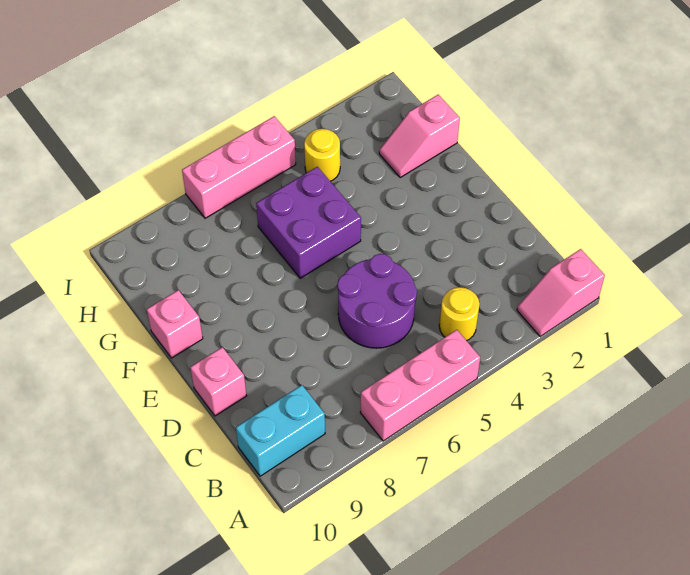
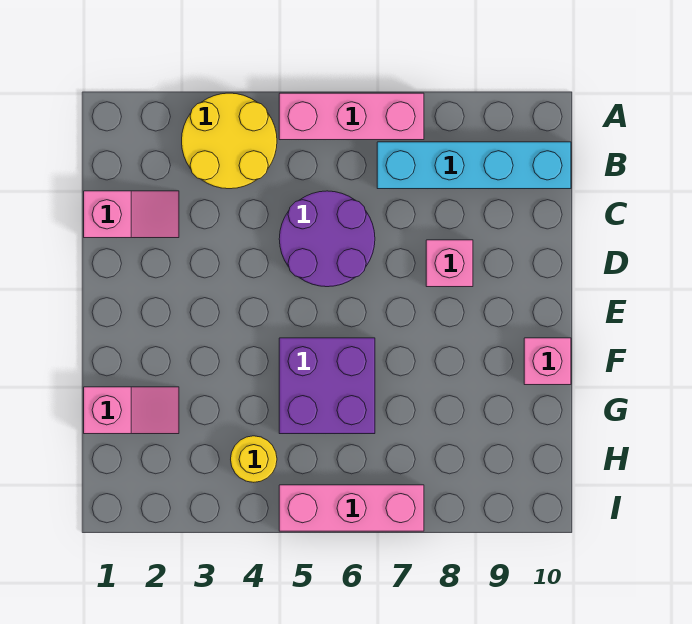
pink slope A1:A2 level 1 top 1 -> pink slope C1:C2 level 1 top 1
yellow round brick B4 level 1 -> yellow round brick A3:B4 level 1
cyan brick B9:B10 level 1 -> cyan brick B7:B10 level 1
pink brick D10 level 1 -> pink brick D8 level 1

